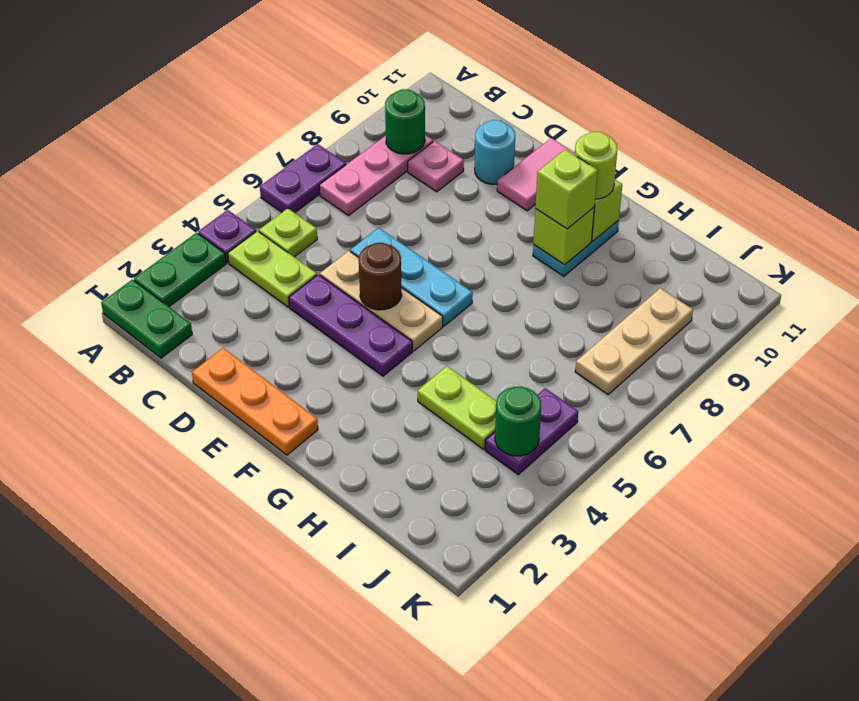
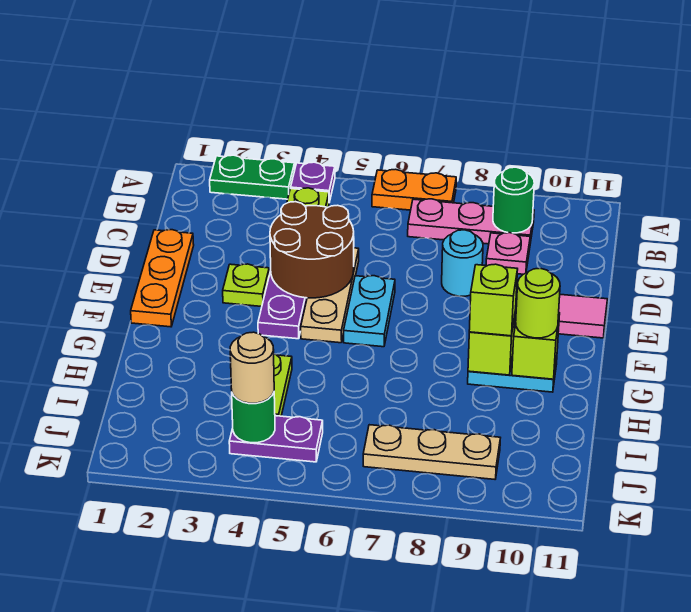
green plate A1:B1 level 1 -> none
purple plate A6:A7 level 1 -> orange plate A6:A7 level 1
lime plate B5 level 1 -> lime plate E3 level 1
cyan plate D6:F6 level 1 -> cyan plate E6:F6 level 1
cyan round brick D10 level 1 -> cyan round brick D8 level 1
brown round brick E5 level 2 -> brown round brick D4:E5 level 2
none -> tan round brick J4 level 3

